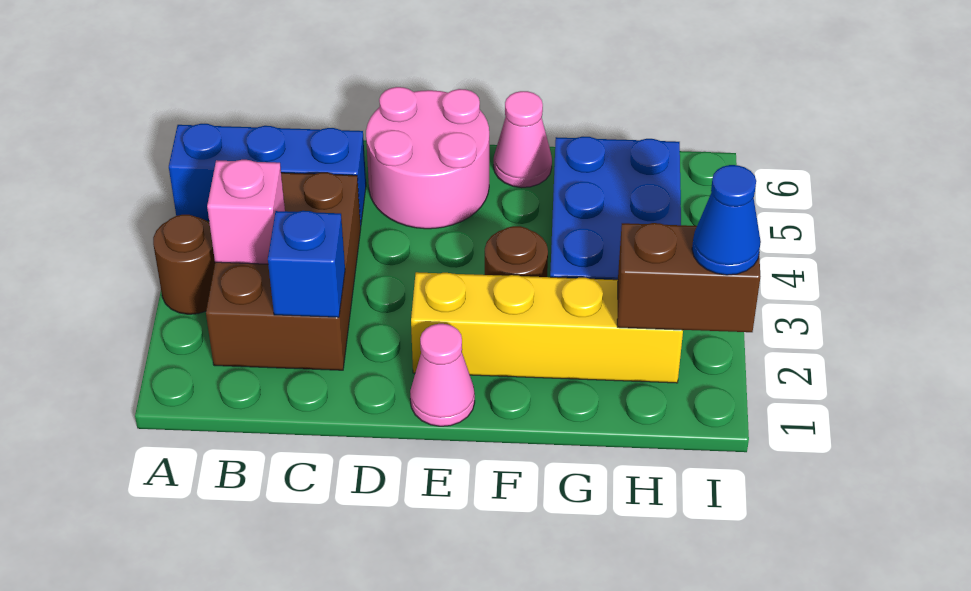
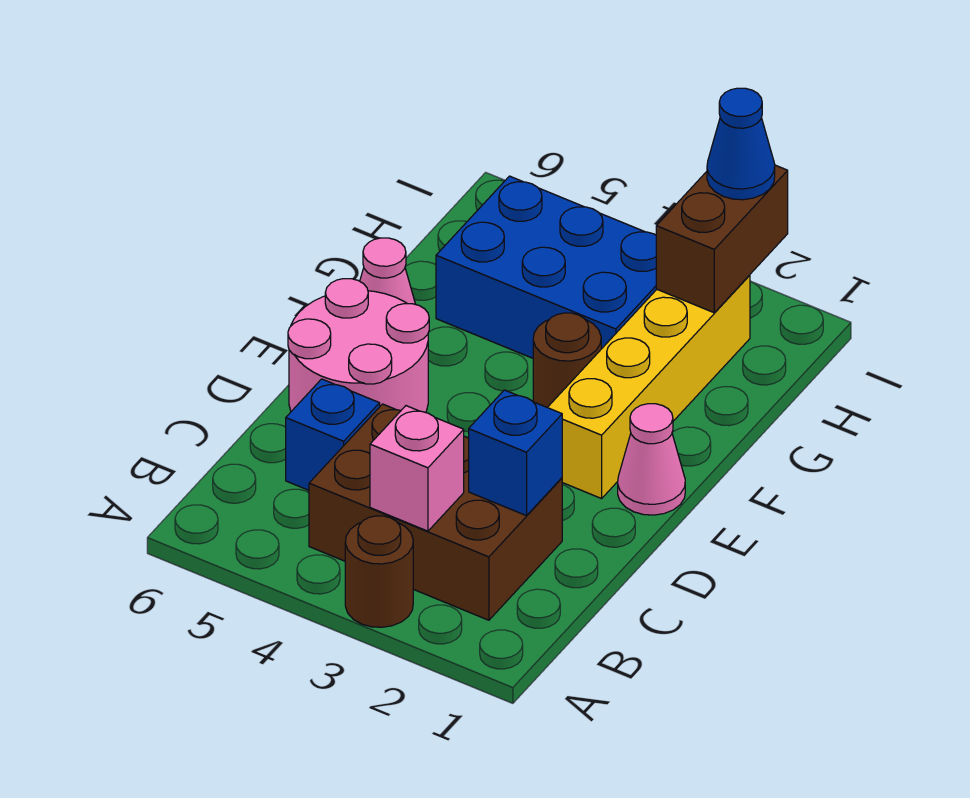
blue brick A5:C5 level 1 -> blue brick C5 level 1

